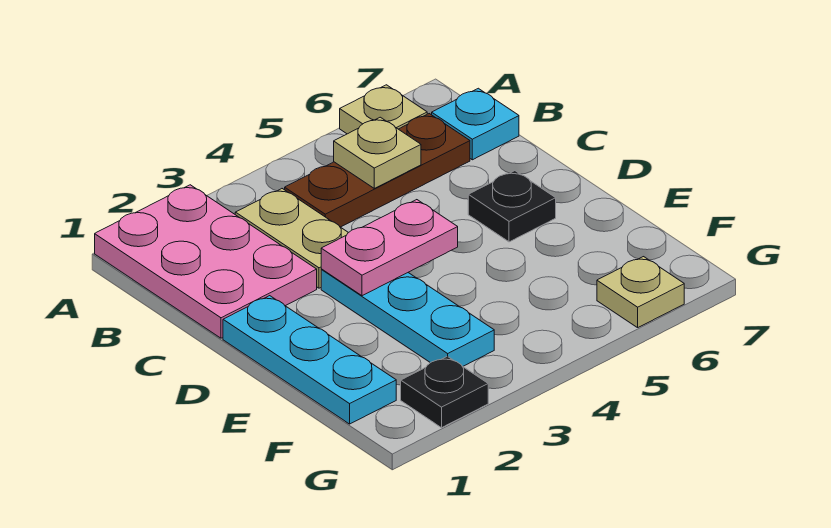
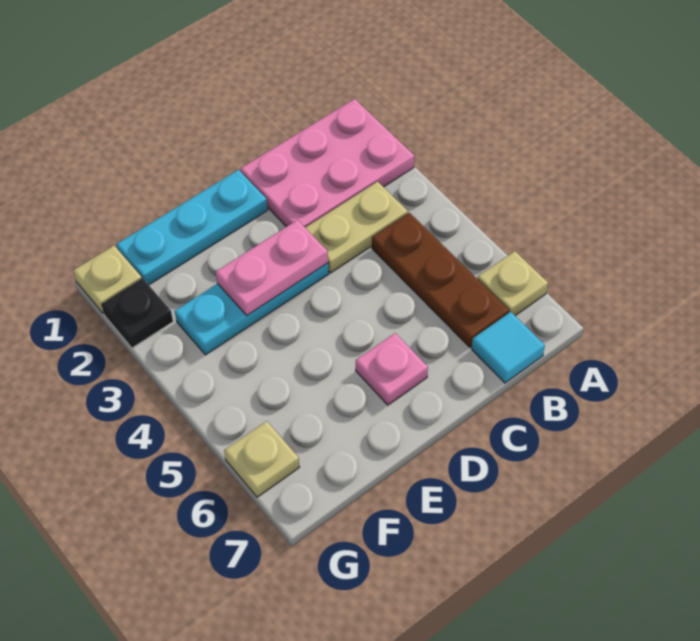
tan plate B5 level 2 -> tan plate G1 level 1
cyan plate B7 level 1 -> cyan tile B7 level 1
pink plate D3:D4 level 2 -> pink plate D3:E3 level 2
black plate D6 level 1 -> pink plate D6 level 1

